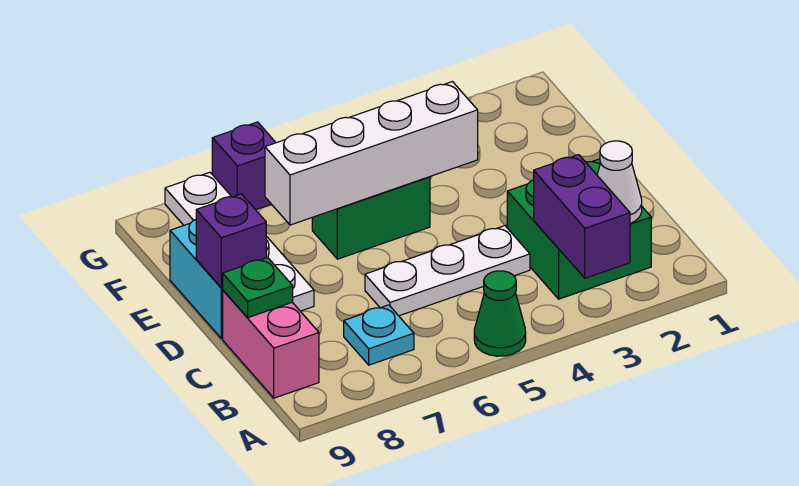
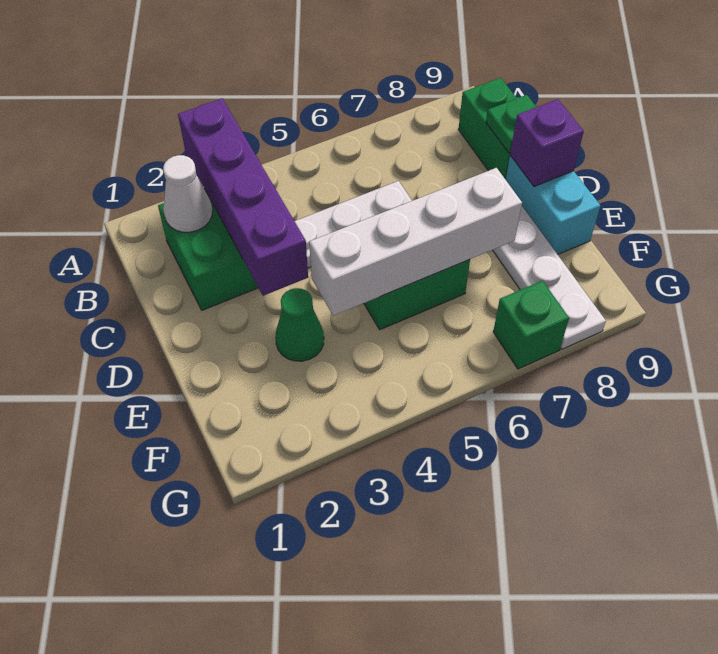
purple brick A3:B3 level 2 -> purple brick A3:D3 level 2
green cone A5 level 1 -> green cone E3 level 1
cyan plate B7 level 1 -> none
pink brick B9:C9 level 1 -> green brick B9:C9 level 1
purple brick G7 level 1 -> green brick G7 level 1

